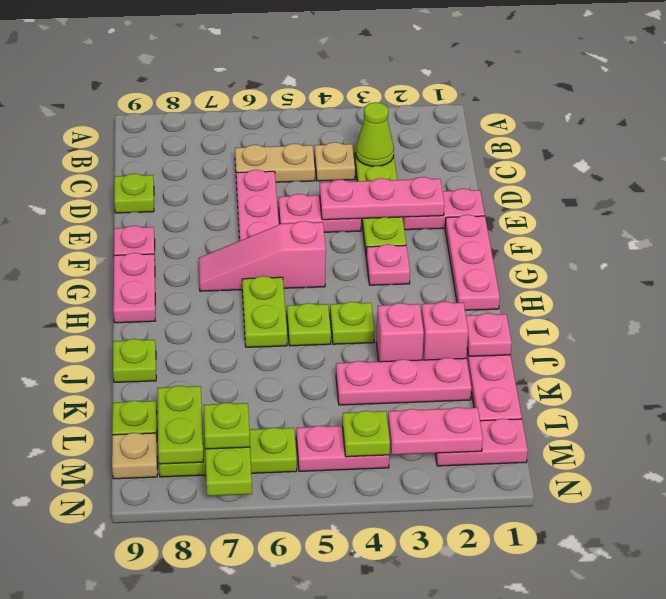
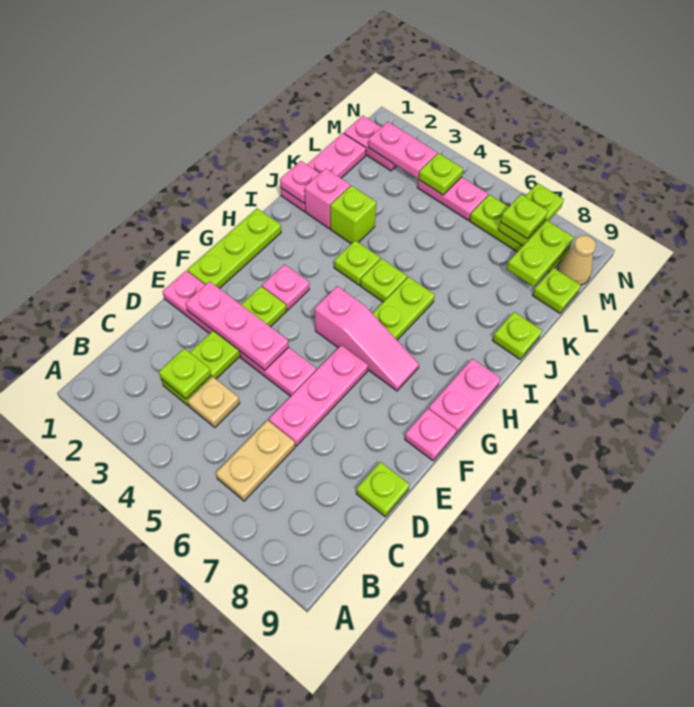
lime cone C3 level 2 -> lime plate C3 level 2
tan plate C5:C6 level 1 -> tan plate B6:C6 level 1
pink plate F1:H1 level 1 -> lime plate F1:H1 level 1
pink brick J3 level 1 -> lime brick J3 level 1
pink plate K2:K4 level 1 -> none
tan plate M9 level 1 -> tan cone M9 level 1

